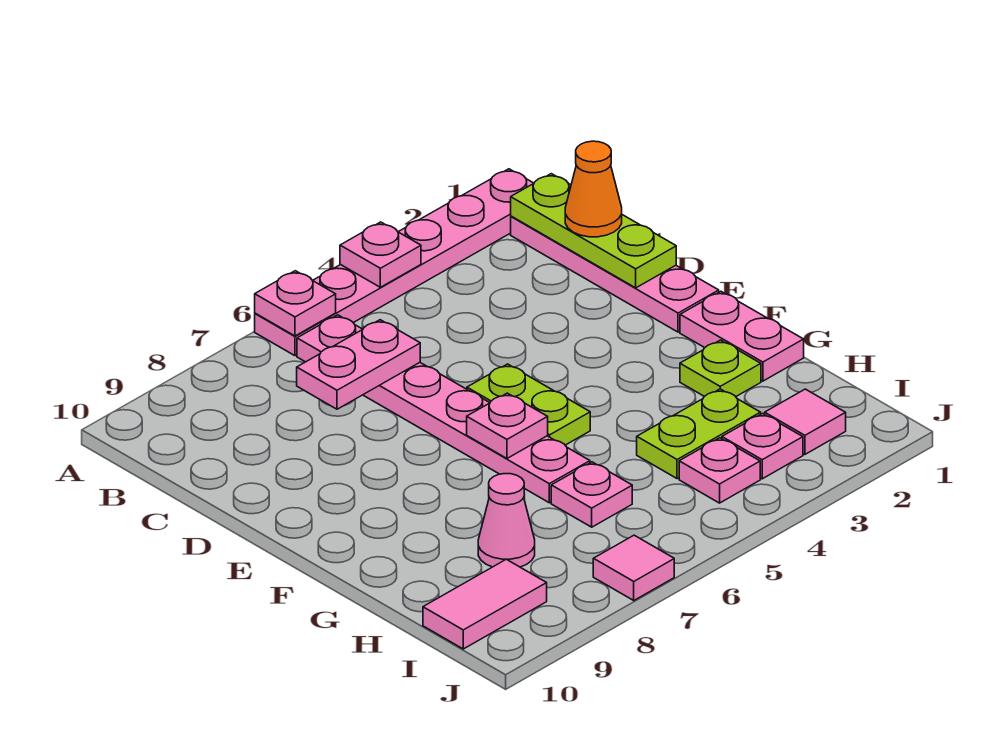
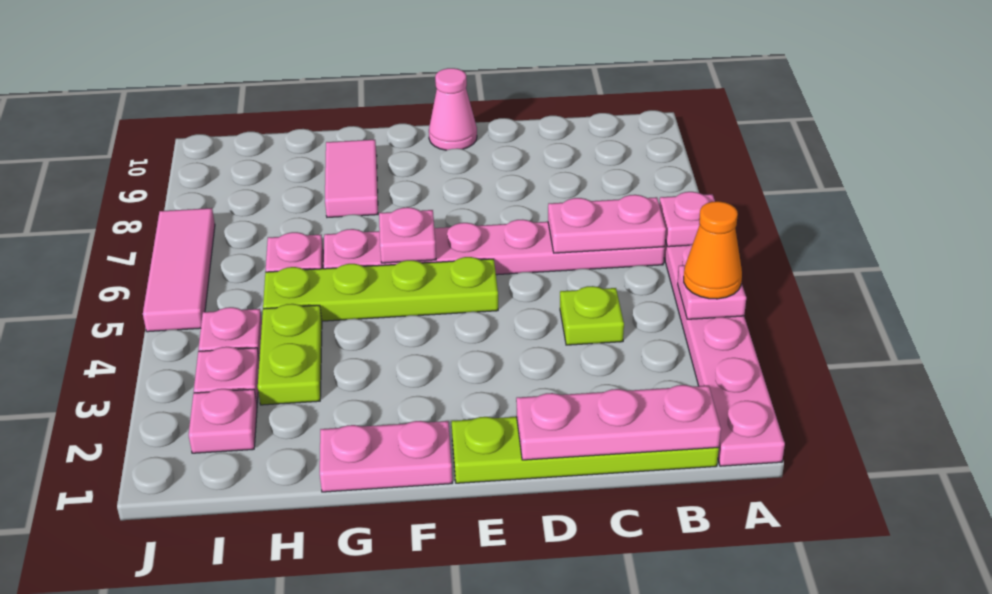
pink plate B1:E1 level 1 -> lime plate B1:E1 level 1
lime plate B1:D1 level 2 -> pink plate B1:D1 level 2
orange cone C1 level 3 -> orange cone A4 level 3
pink plate C6:C7 level 2 -> pink plate B6:C6 level 2
lime plate E5:F5 level 1 -> lime plate E5:H5 level 1
lime plate G2 level 1 -> lime plate C4 level 1
pink cone H8 level 1 -> pink cone E10 level 1
pink tile I2 level 1 -> pink plate I2 level 1
pink tile I9:I10 level 1 -> pink tile G8:G9 level 1
pink tile J7 level 1 -> pink tile J5:J7 level 1

